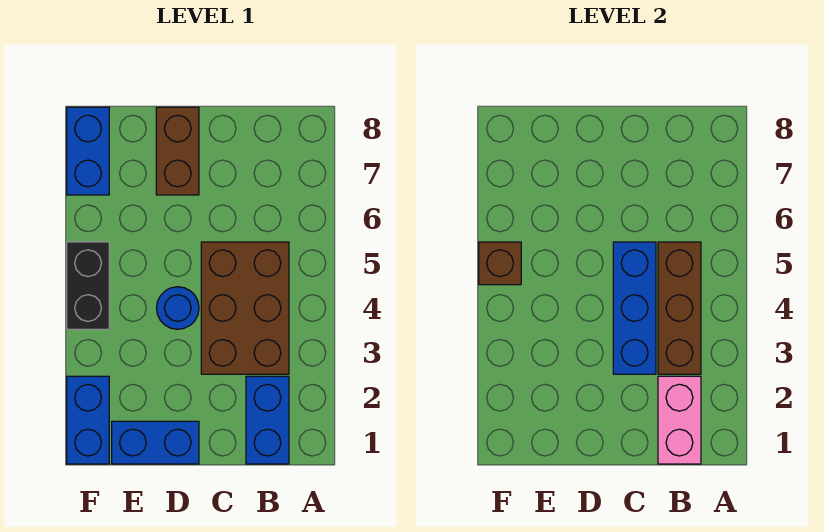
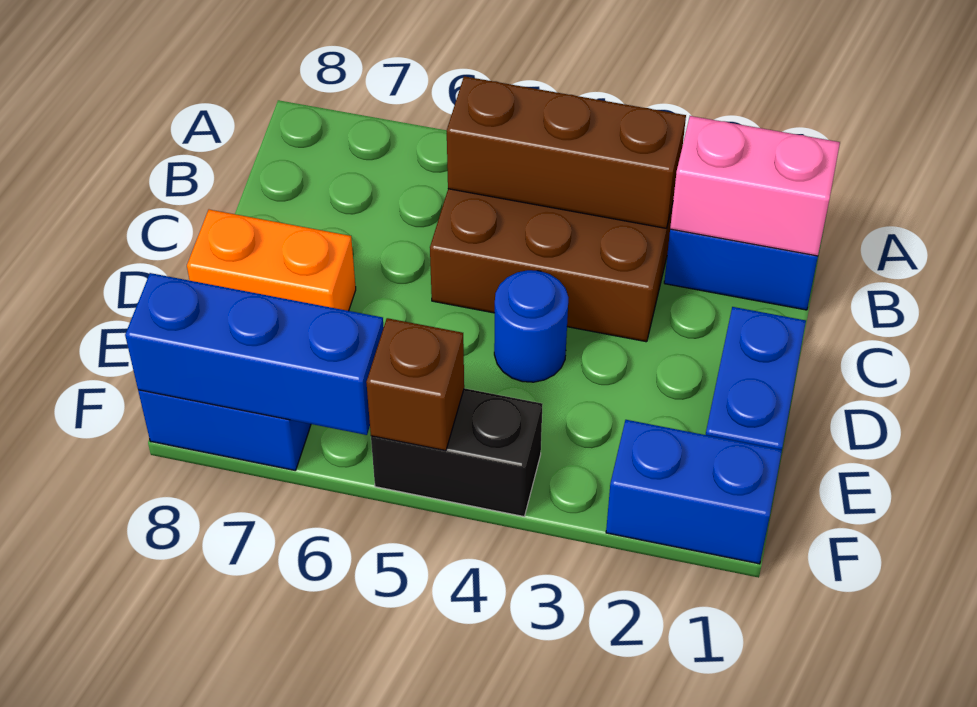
blue brick C3:C5 level 2 -> blue brick F6:F8 level 2
brown brick D7:D8 level 1 -> orange brick D7:D8 level 1

